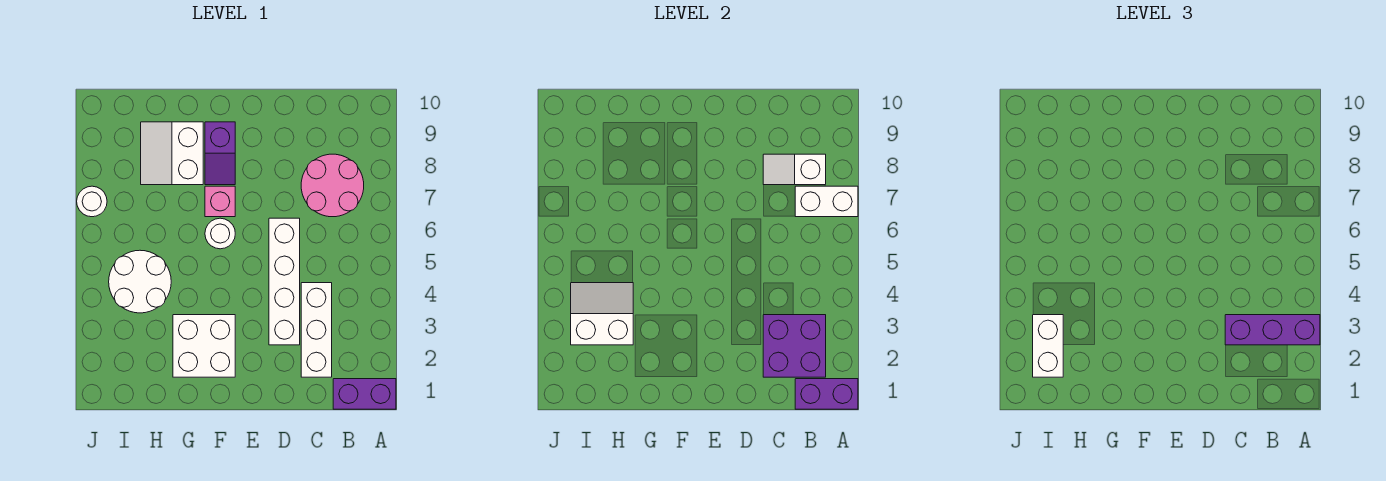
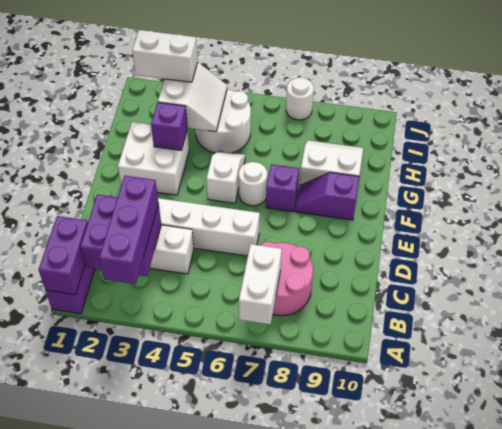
white slope B8:C8 level 2 top B -> white slope F5:G5 level 1 top F
pink brick F7 level 1 -> purple brick F7 level 1
none -> purple brick G3 level 2

